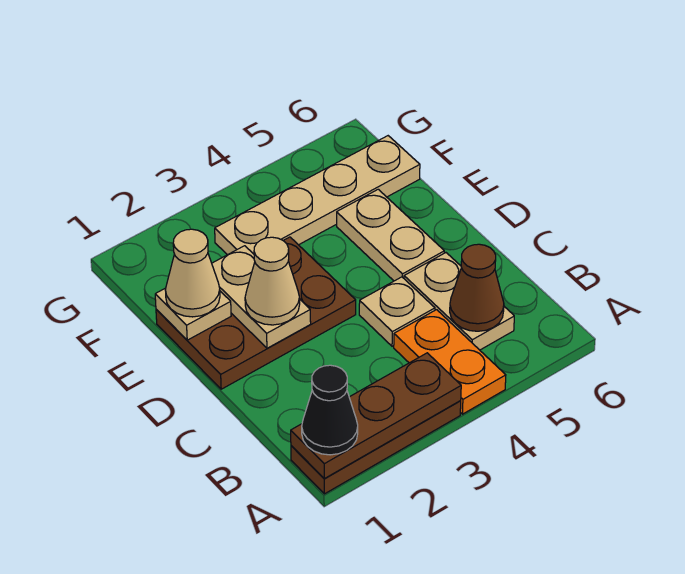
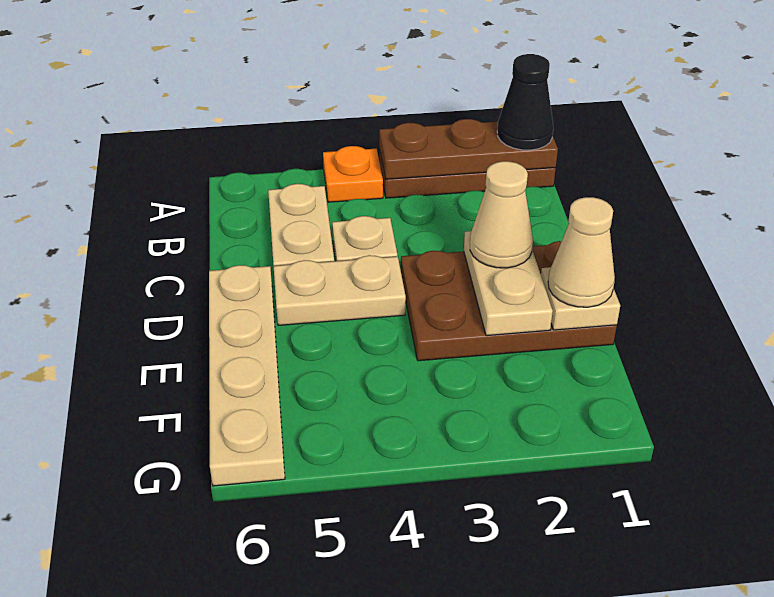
orange plate A4:B4 level 1 -> orange plate A4 level 1
brown cone B5 level 2 -> none
tan plate D5:E5 level 1 -> tan plate D4:D5 level 1
tan plate F3:F6 level 1 -> tan plate D6:G6 level 1

